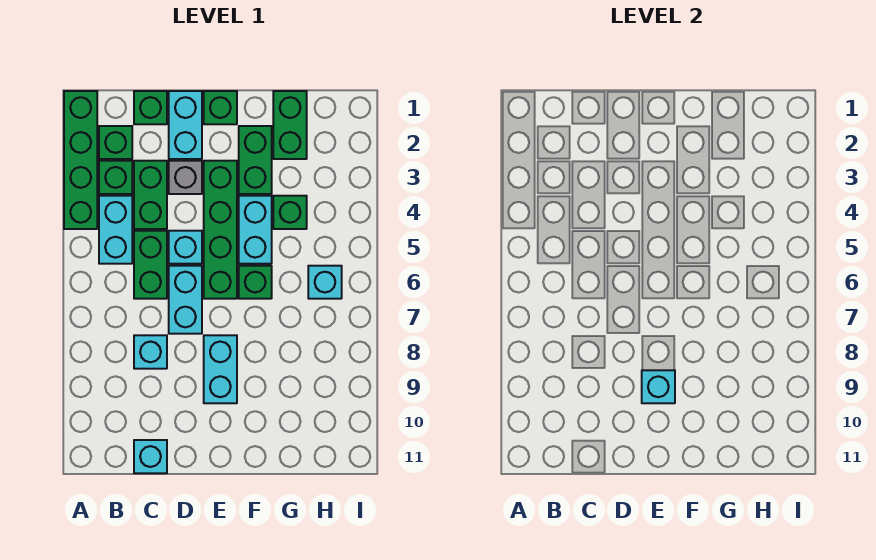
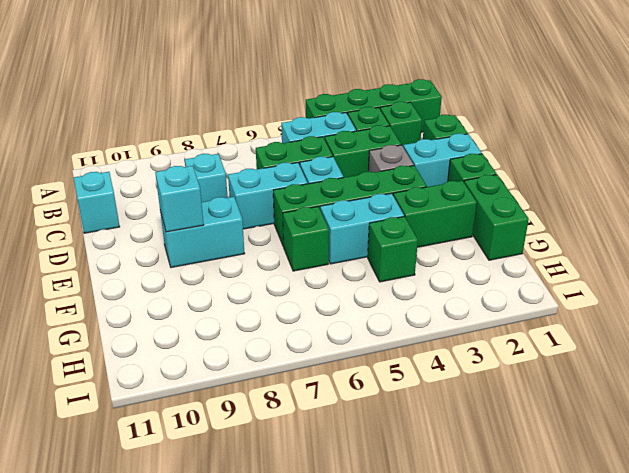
green brick G1:G2 level 1 -> green brick F1:G1 level 1
cyan brick H6 level 1 -> none

